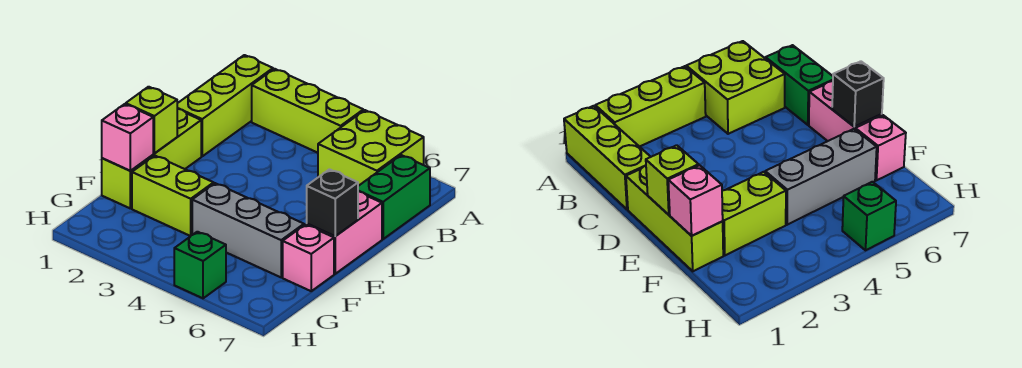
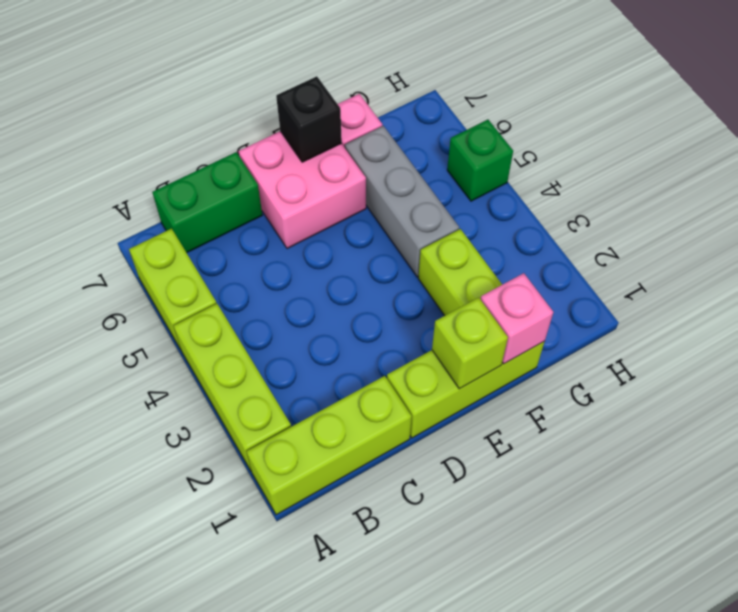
lime brick A5:B6 level 1 -> lime brick A5:A6 level 1
pink brick D7:E7 level 1 -> pink brick D6:E7 level 1

